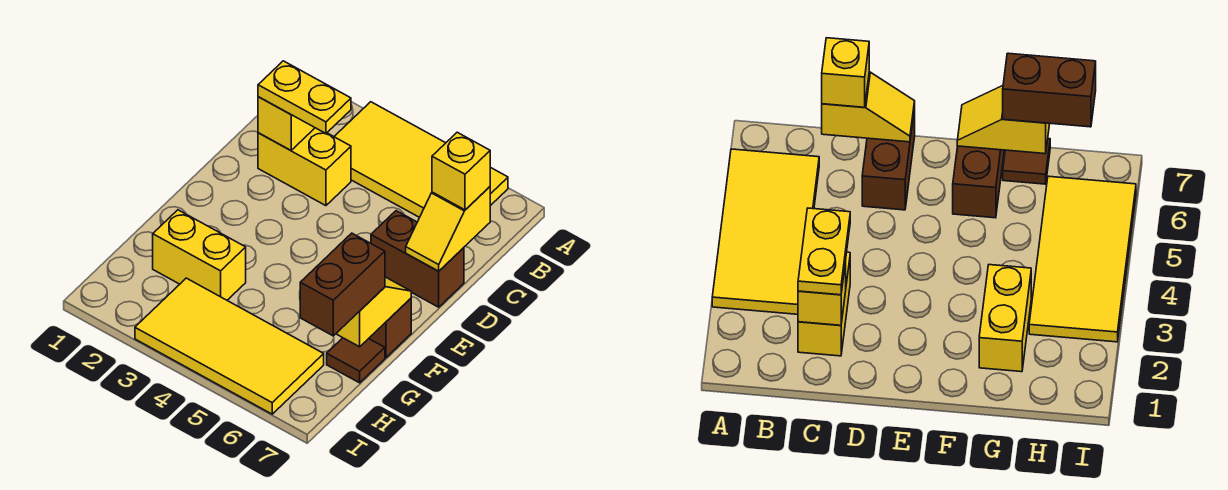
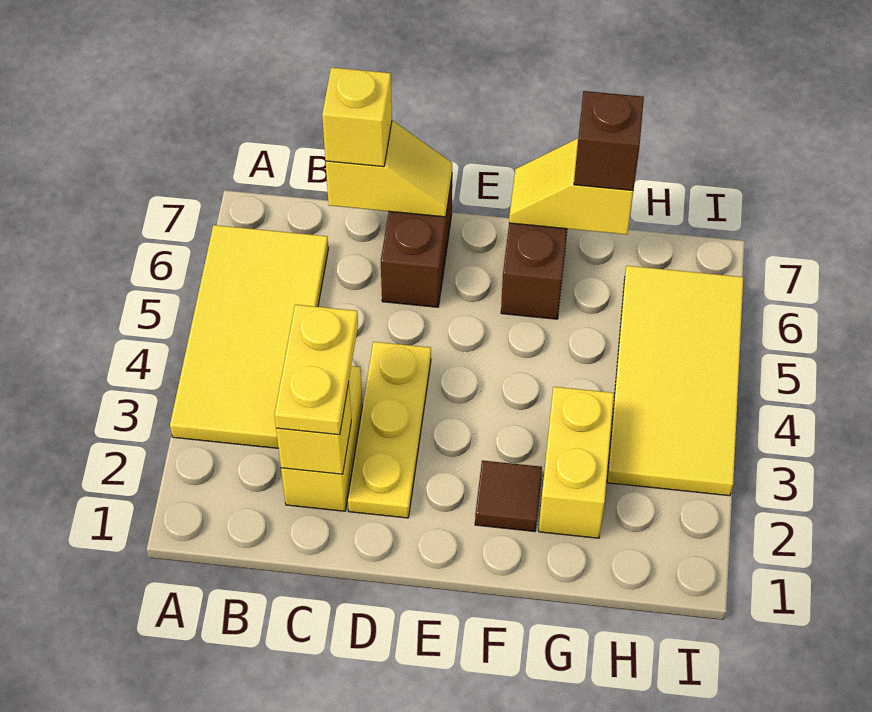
none -> yellow plate D2:D4 level 1
brown tile G7 level 1 -> brown tile F2 level 1
brown brick G7:H7 level 3 -> brown brick G7 level 3

